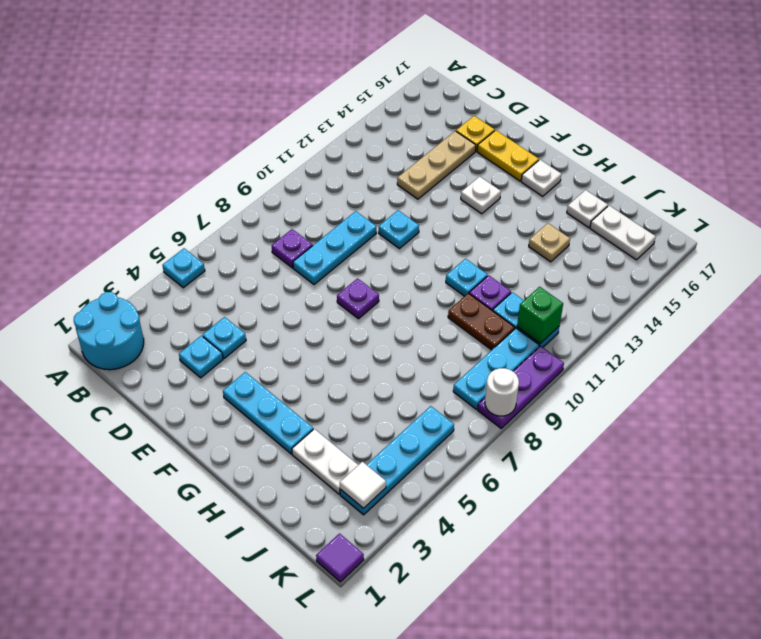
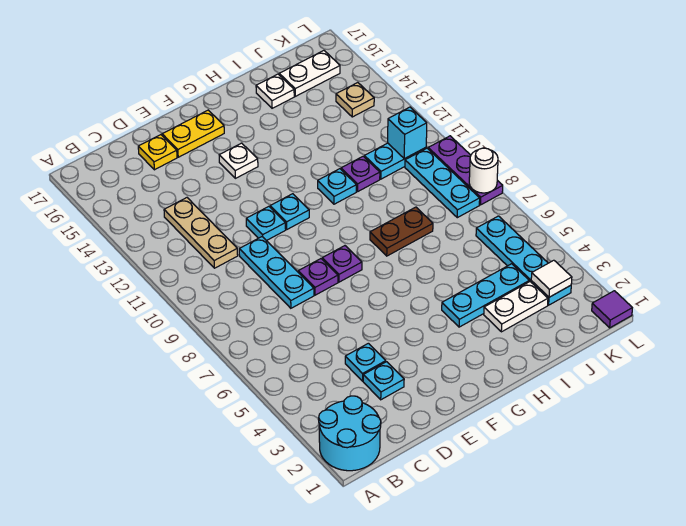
cyan plate A5 level 1 -> cyan plate F11 level 1
purple plate C8 level 1 -> purple plate E8 level 1
tan plate D13:D15 level 1 -> tan plate C11:C13 level 1
cyan plate F3:H3 level 1 -> cyan plate H4:J4 level 1
white plate G16 level 1 -> none
brown plate I10:J10 level 1 -> brown plate H8:I8 level 1
tan plate I14 level 1 -> tan plate K14 level 1
green brick K11 level 2 -> cyan brick K11 level 2

